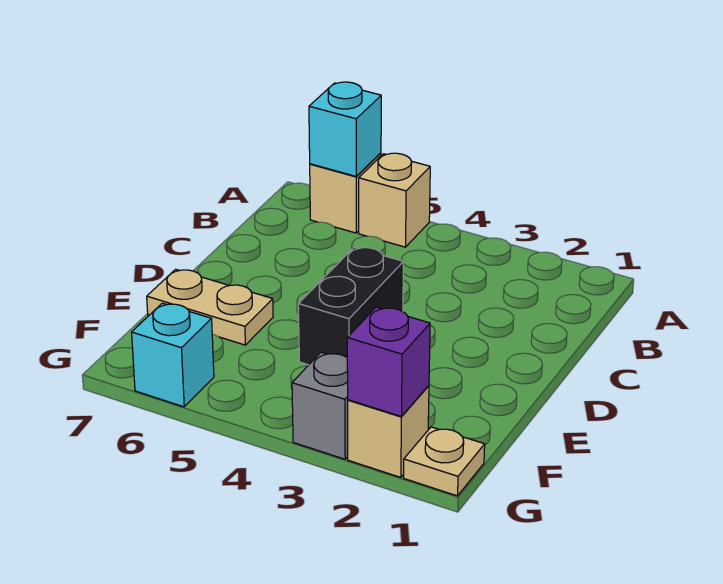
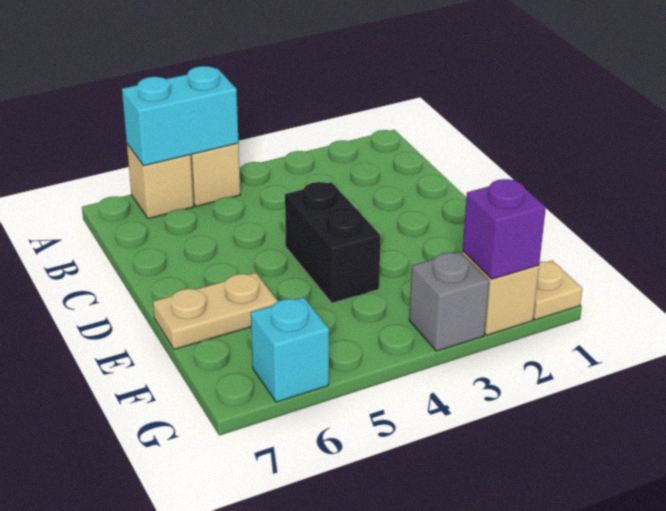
cyan brick A6 level 2 -> cyan brick A5:A6 level 2

